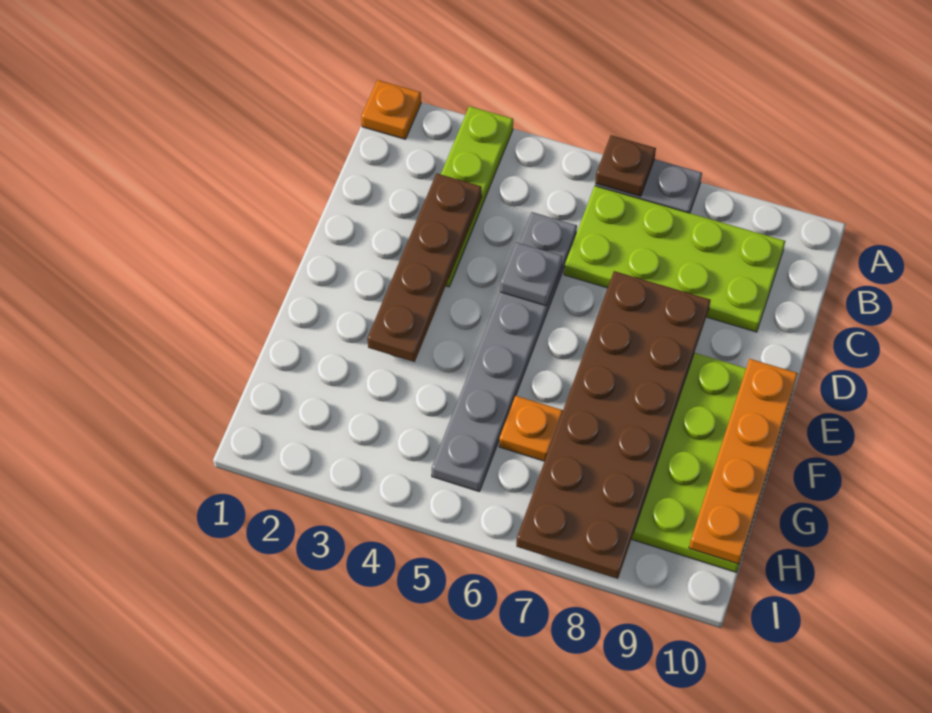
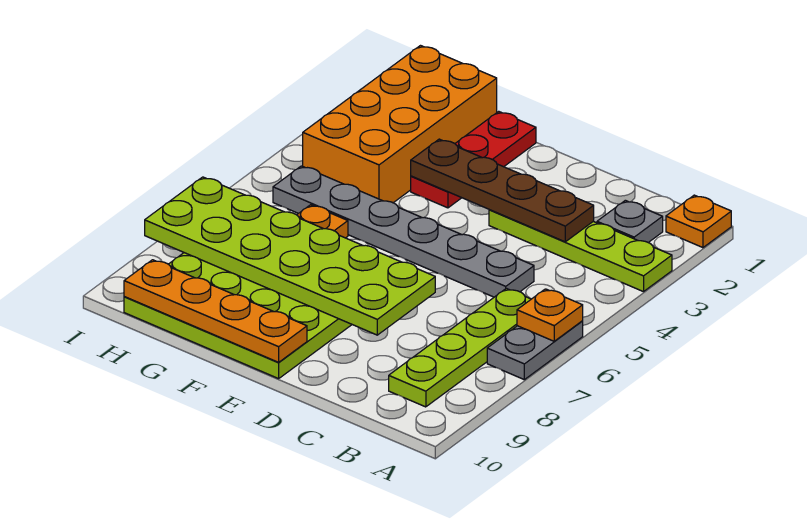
brown plate A6 level 2 -> orange plate A6 level 2
lime plate B6:C9 level 1 -> lime plate B6:B9 level 1
grey plate D5 level 2 -> grey plate B2 level 1
brown plate D7:I8 level 2 -> lime plate D7:I8 level 2
none -> red plate F1:F3 level 1
none -> orange brick G1:H4 level 1

